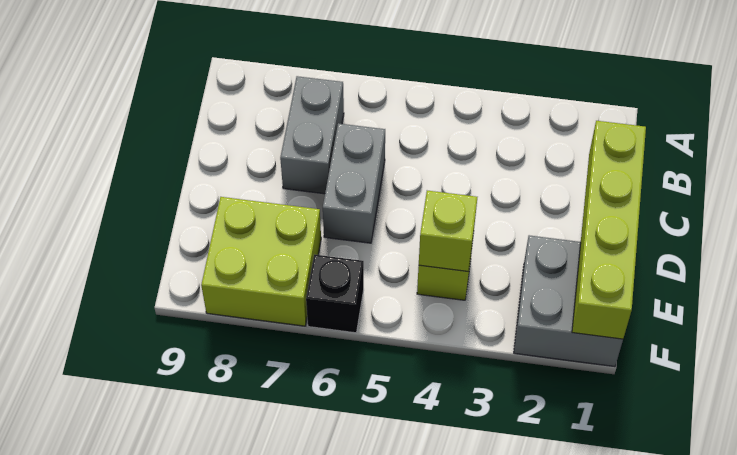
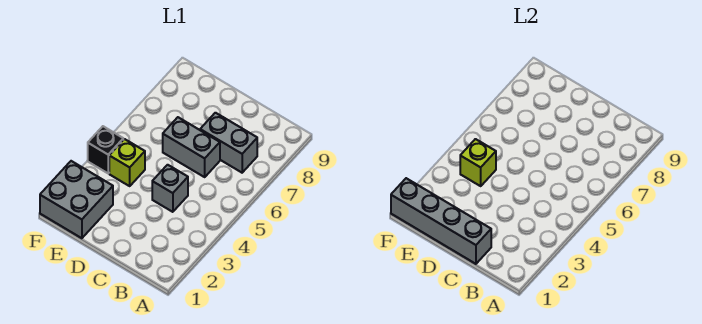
lime brick C1:F1 level 2 -> grey brick C1:F1 level 2
none -> grey brick C4 level 1
lime brick E7:F8 level 1 -> none
black brick F6 level 1 -> black brick F4 level 1

